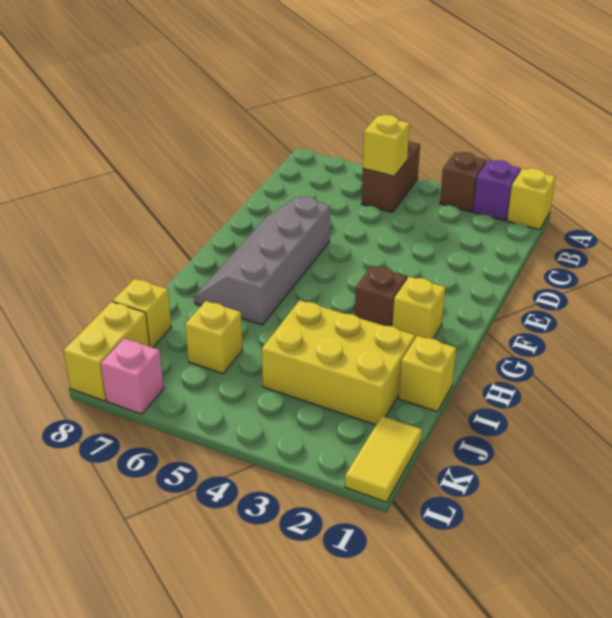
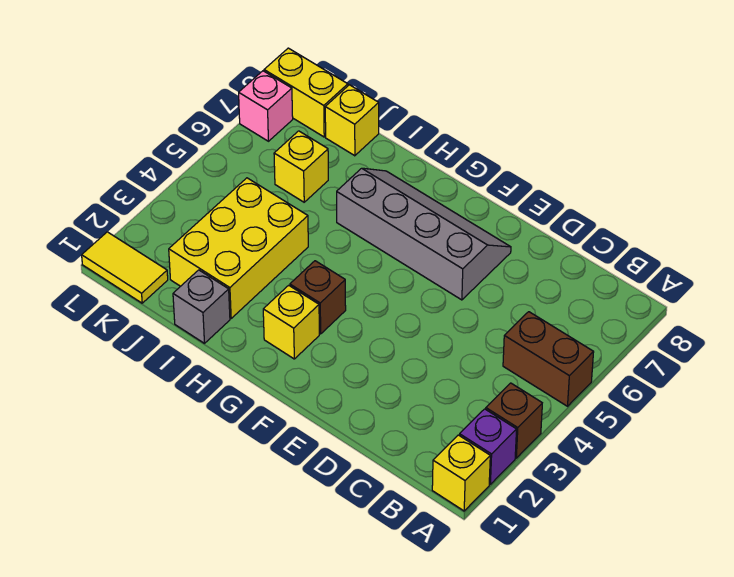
yellow brick B5 level 2 -> none
yellow brick I1 level 1 -> grey brick I1 level 1

